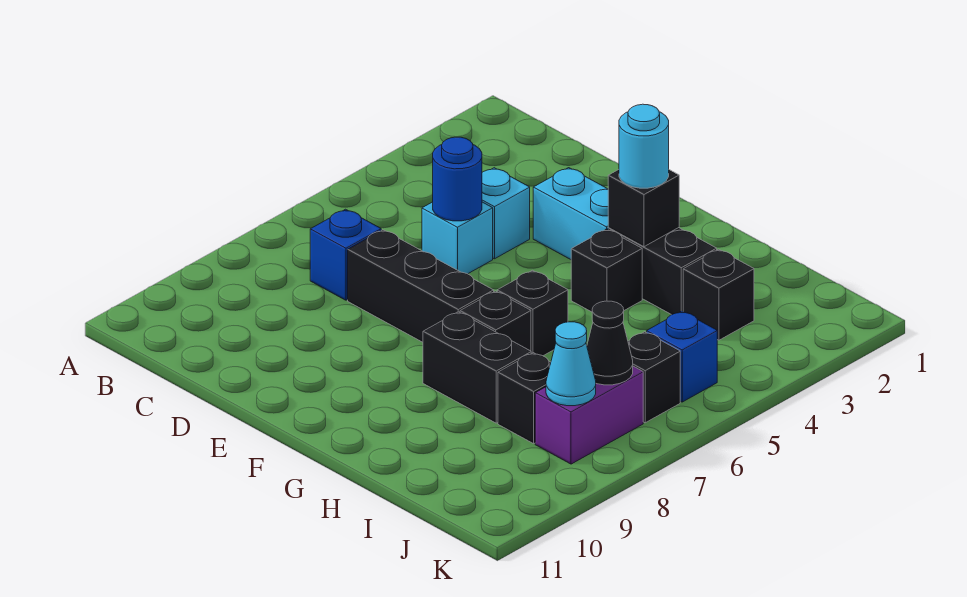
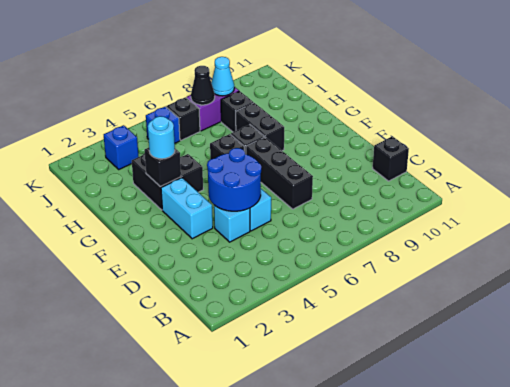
blue brick C7 level 1 -> blue brick J3 level 1
blue round brick D5 level 2 -> blue round brick D4:E5 level 2
black brick I3 level 1 -> black brick C11 level 1

